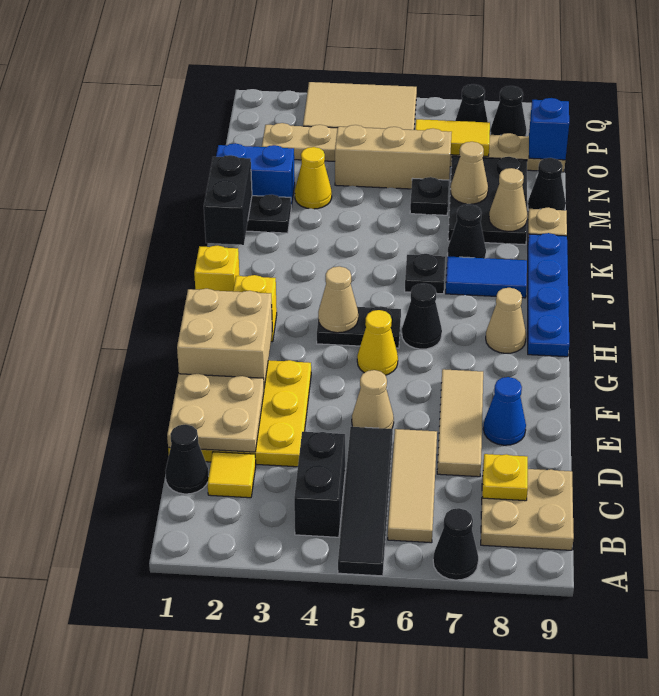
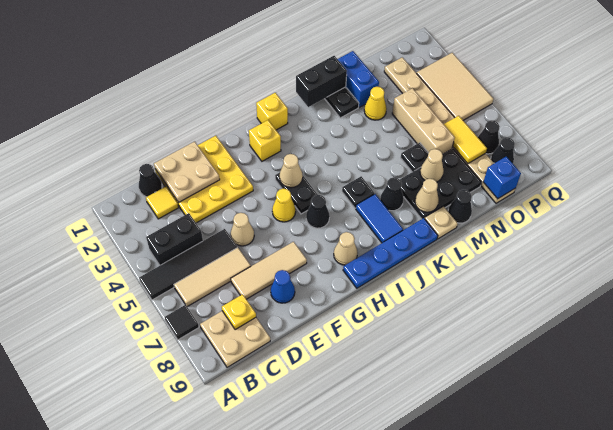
black cone A7 level 1 -> black tile A7 level 1
tan brick F1:G2 level 2 -> none

